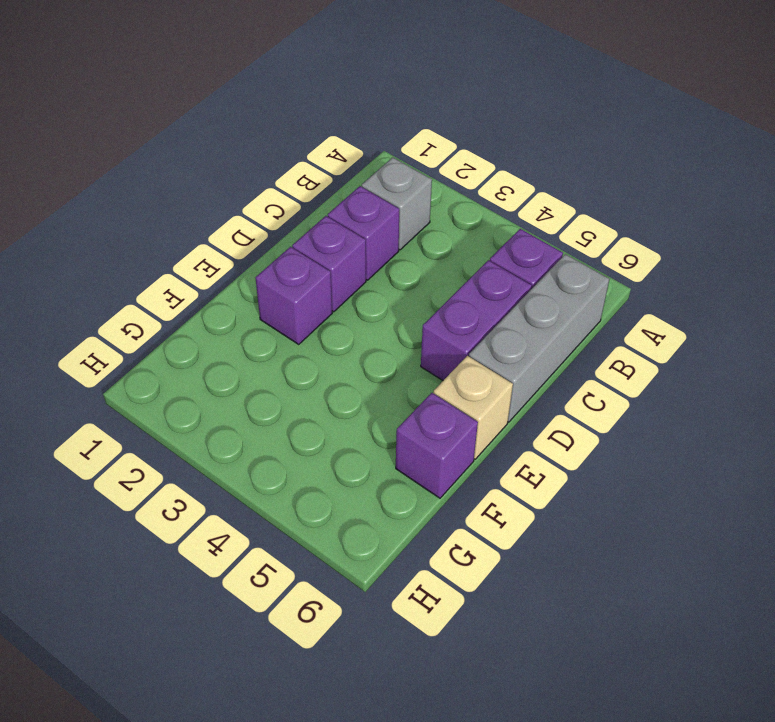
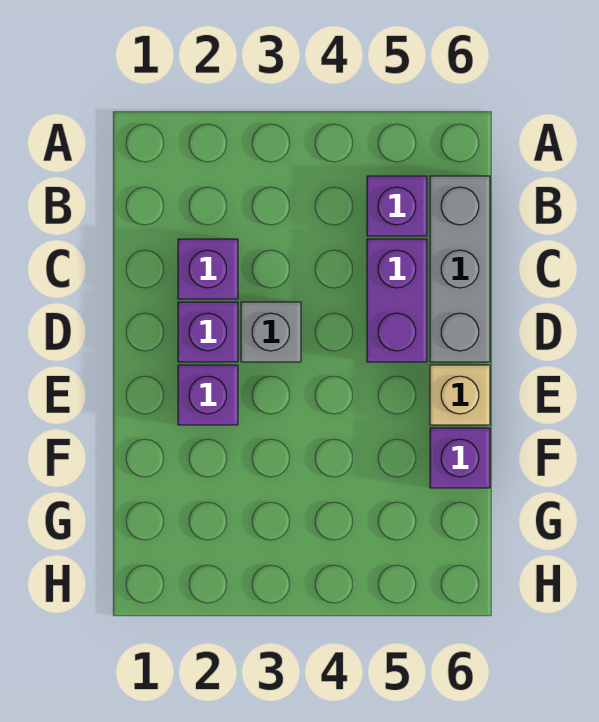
grey brick B2 level 1 -> grey brick D3 level 1

